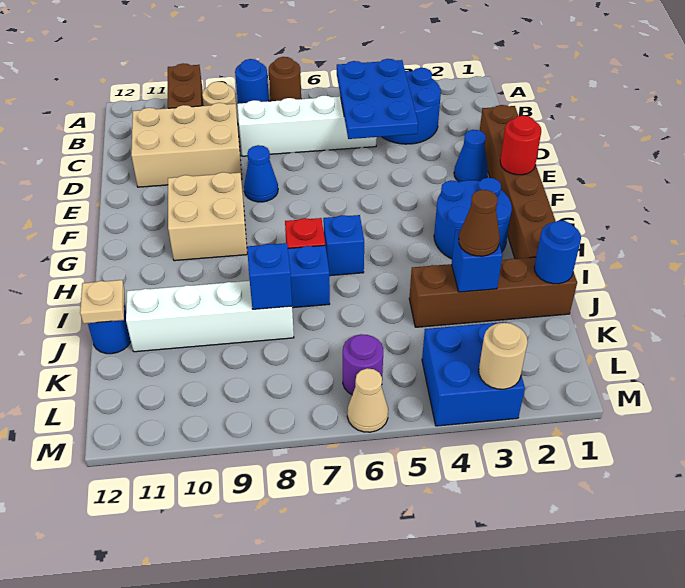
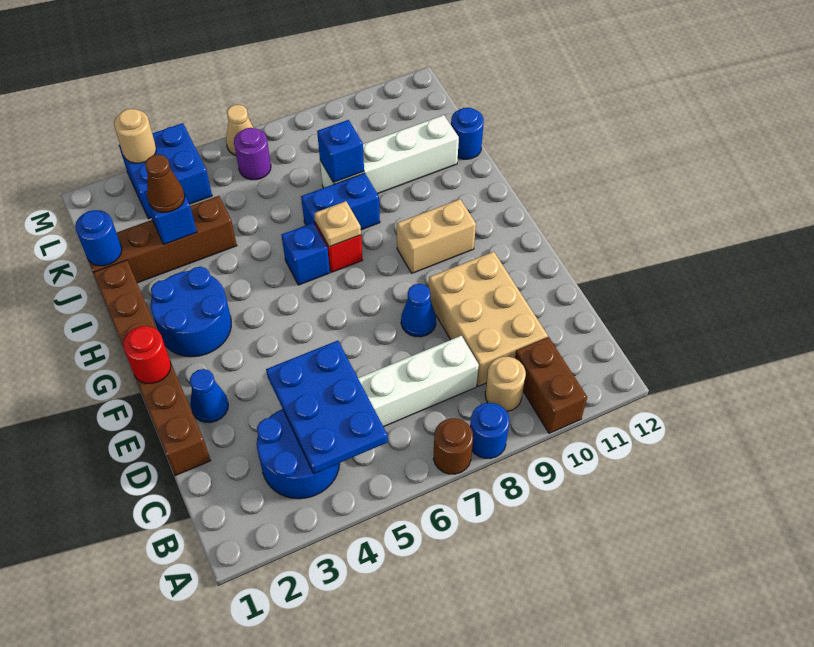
tan brick C9:D11 level 1 -> tan brick C9:E10 level 1
tan brick F9:G10 level 1 -> tan brick G9:G10 level 1
tan plate J12 level 2 -> tan plate H7 level 2

